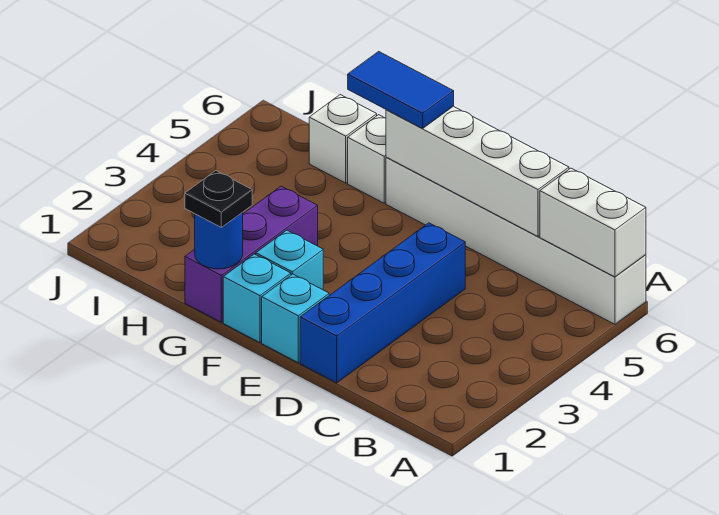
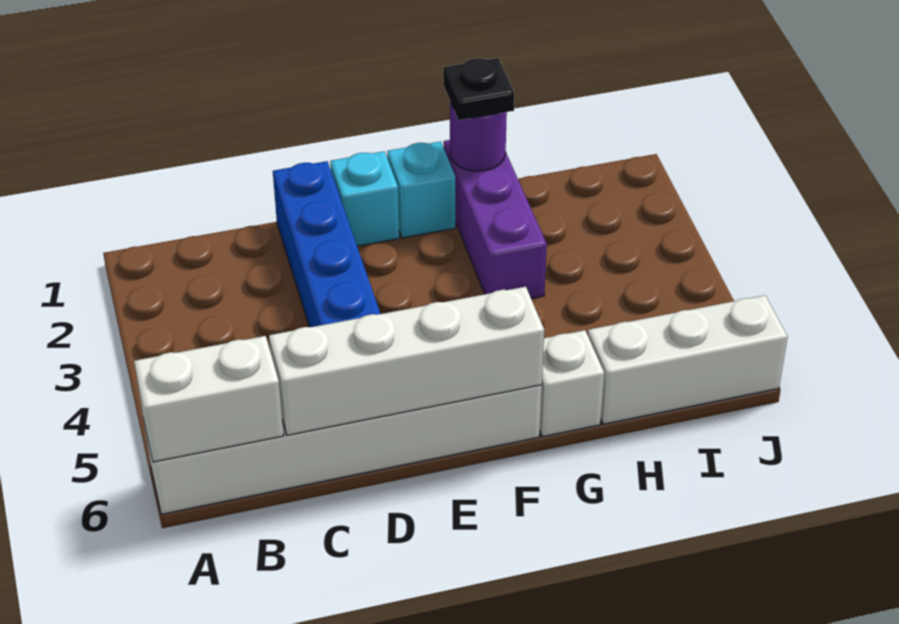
cyan brick F2 level 1 -> none
blue tile F6:G6 level 3 -> none
blue round brick G1 level 2 -> purple round brick G1 level 2
white brick H6 level 1 -> white brick H6:J6 level 1

